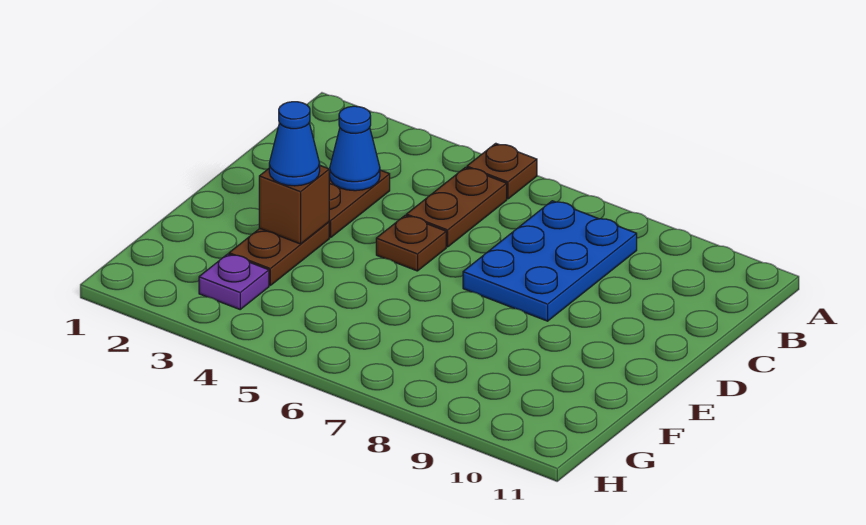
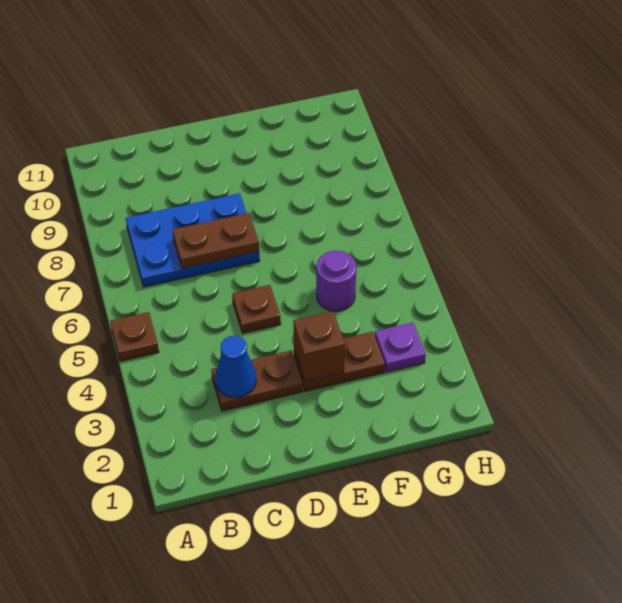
brown plate B5:C5 level 1 -> brown plate C7:D7 level 2
blue cone E3 level 3 -> none
none -> purple round brick F5 level 1

